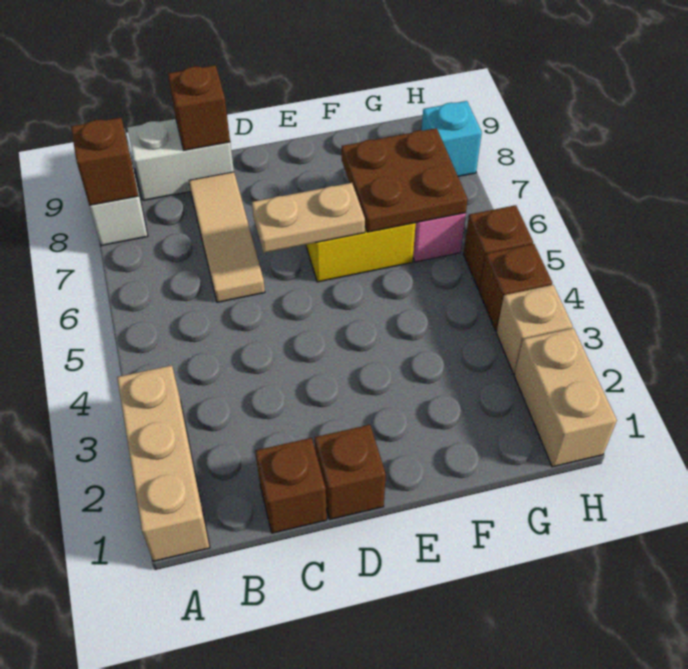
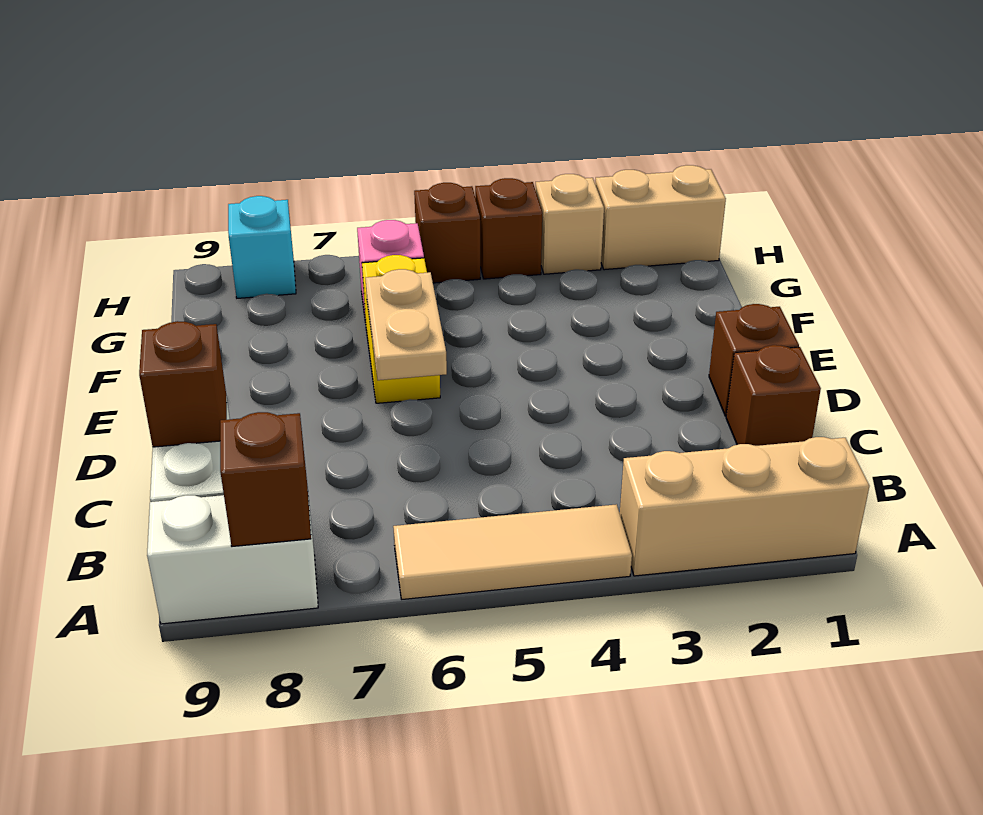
tan tile C6:C8 level 1 -> tan tile A4:A6 level 1
brown plate F6:G7 level 2 -> none

